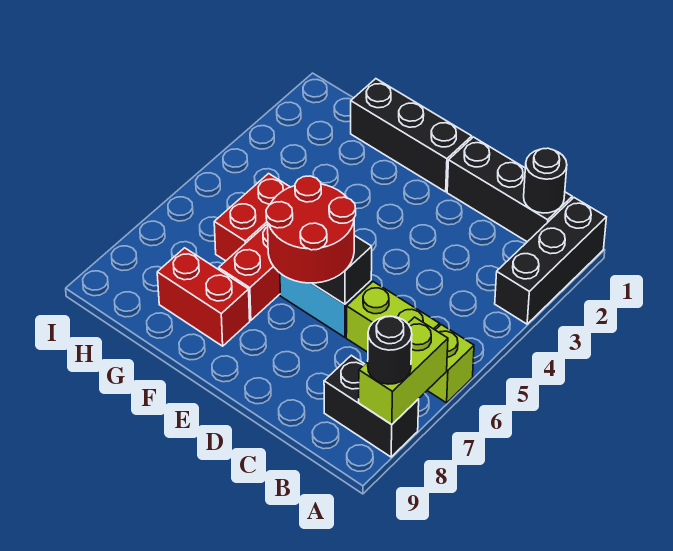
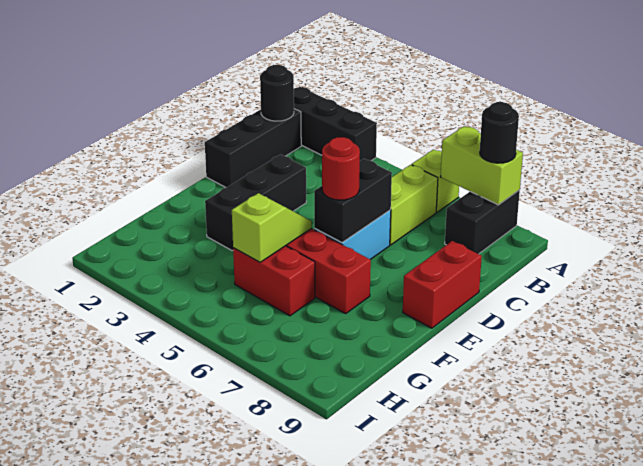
red round brick D6:E7 level 3 -> red round brick E6 level 3
black brick E1:G1 level 1 -> black brick D3:F3 level 1
none -> lime slope F5:G5 level 2 top G
red brick F8:G8 level 1 -> red brick D9:E9 level 1

